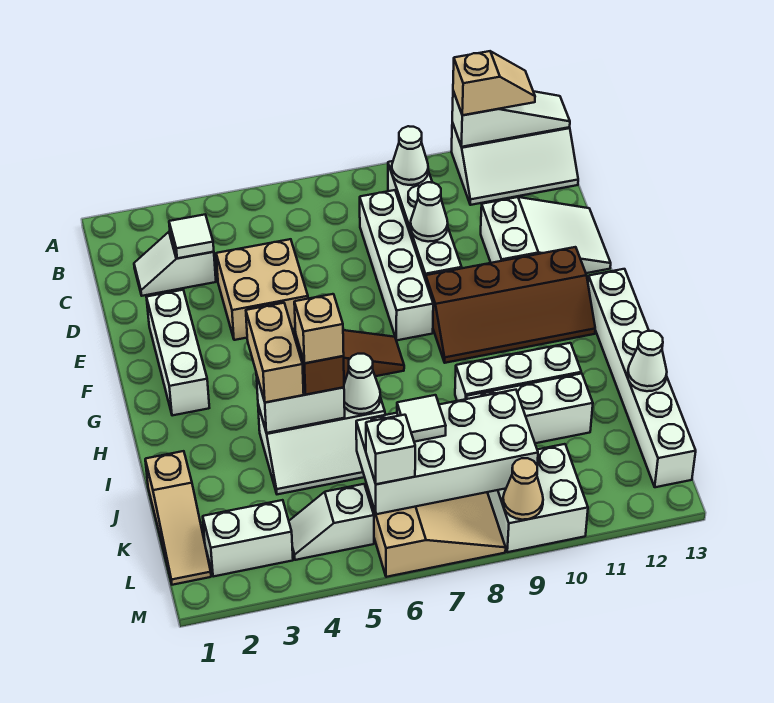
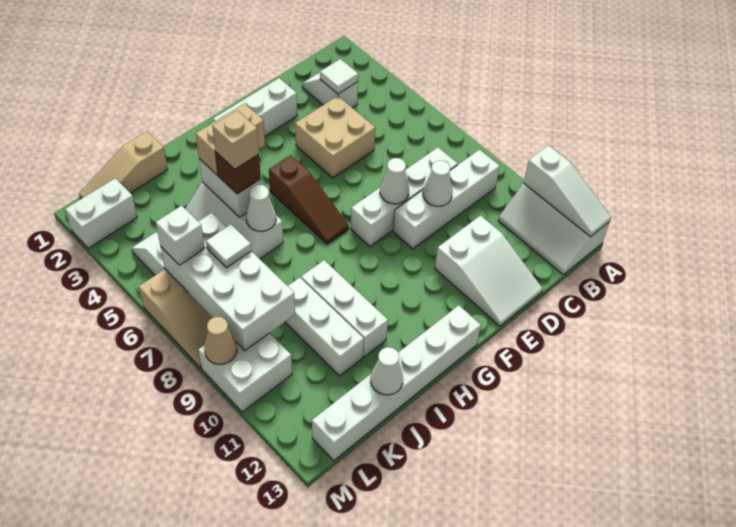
tan slope A11:A12 level 3 top 11 -> none
white cone B9 level 2 -> white cone E8 level 2
brown slope F9:G12 level 1 top F -> none
white brick L2:L3 level 1 -> white brick L2:M2 level 1

